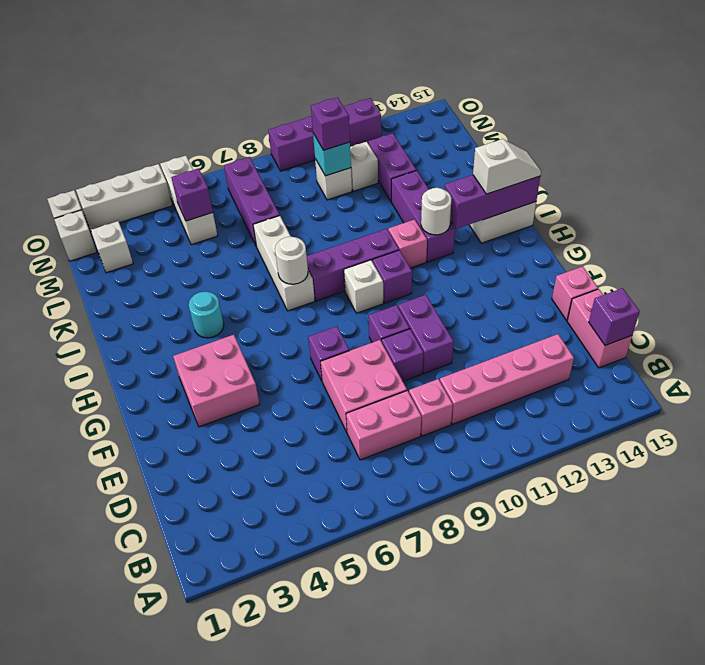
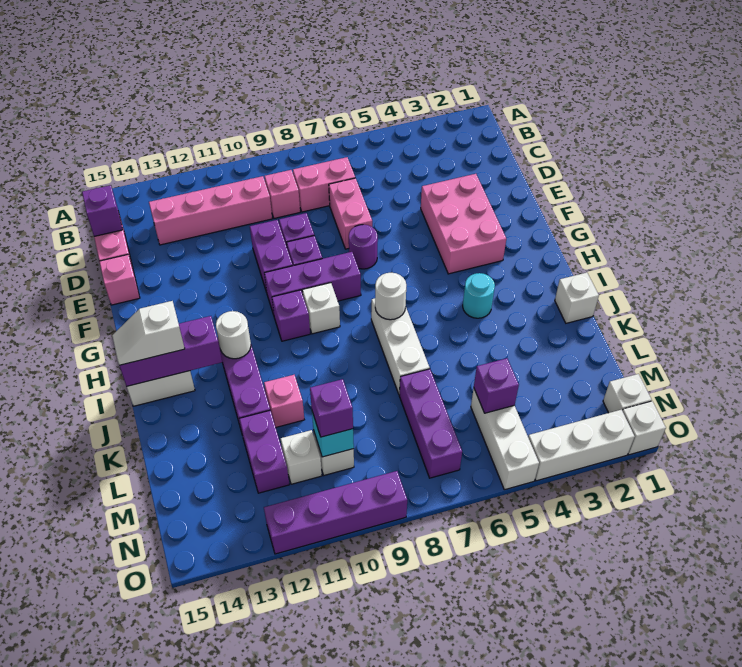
pink brick D7:E8 level 1 -> pink brick D7:E7 level 1
pink brick F3:G4 level 1 -> pink brick E3:G4 level 1
purple brick F7 level 1 -> purple round brick F7 level 1
purple brick I8:I10 level 1 -> purple brick G8:G10 level 1
pink brick I11 level 1 -> pink brick K11 level 1
white brick M2 level 1 -> white brick J1 level 1

